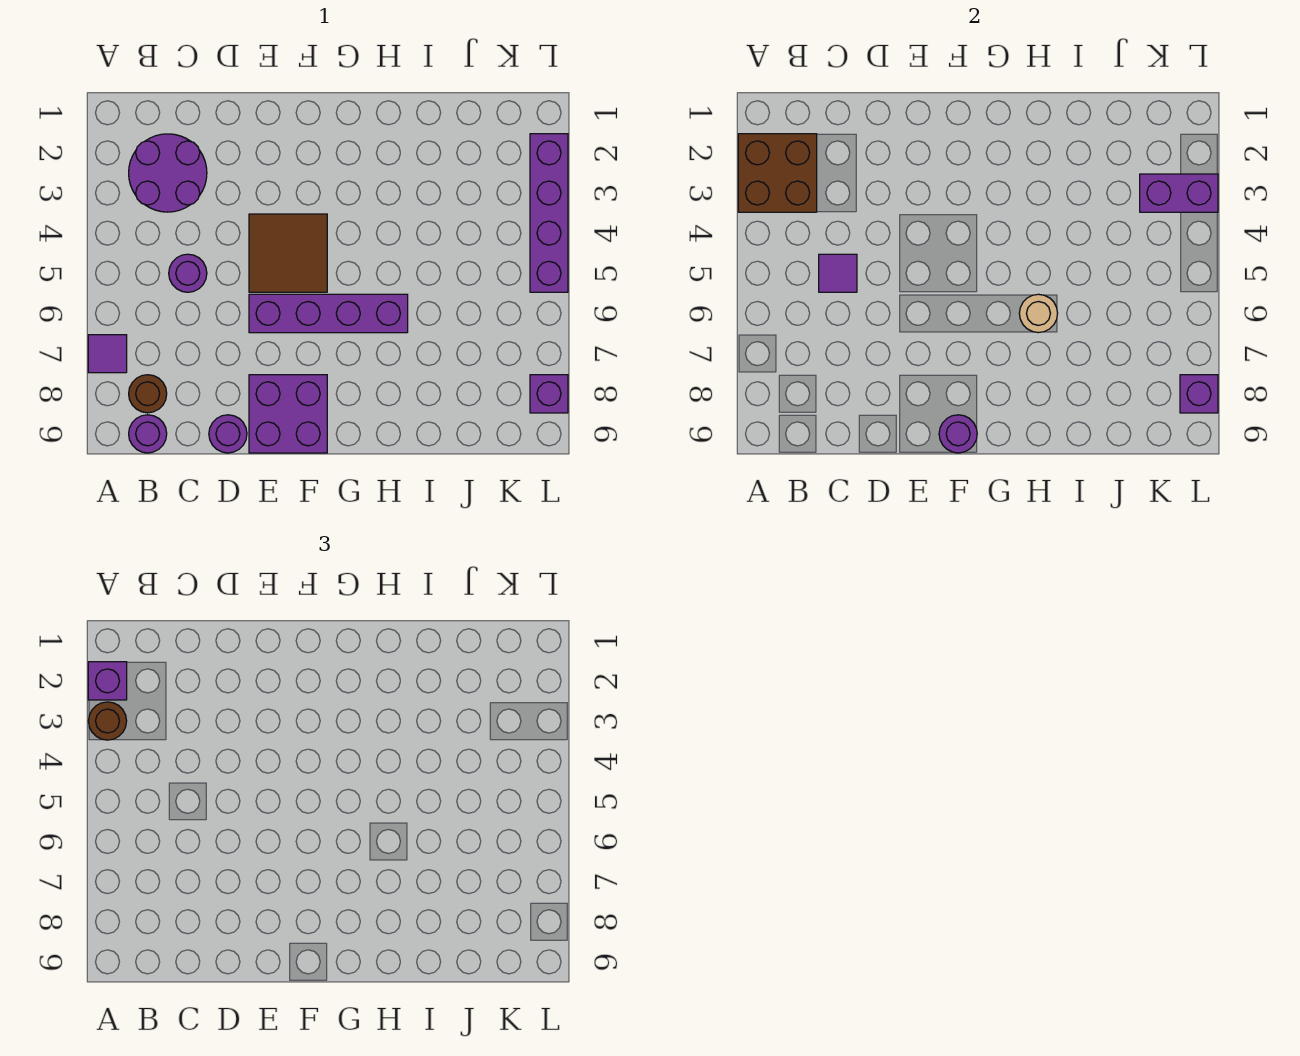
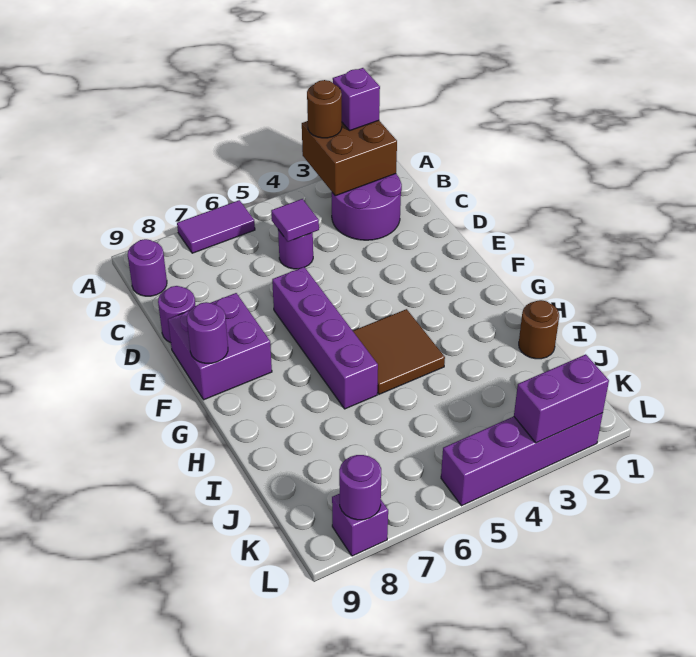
purple tile A7 level 1 -> purple tile A6:A7 level 1
brown round brick B8 level 1 -> brown round brick I1 level 1
brown tile E4:F5 level 1 -> brown tile G4:H5 level 1
tan round brick H6 level 2 -> none
purple brick K3:L3 level 2 -> purple brick L2:L3 level 2
purple brick L8 level 2 -> purple round brick L8 level 2

